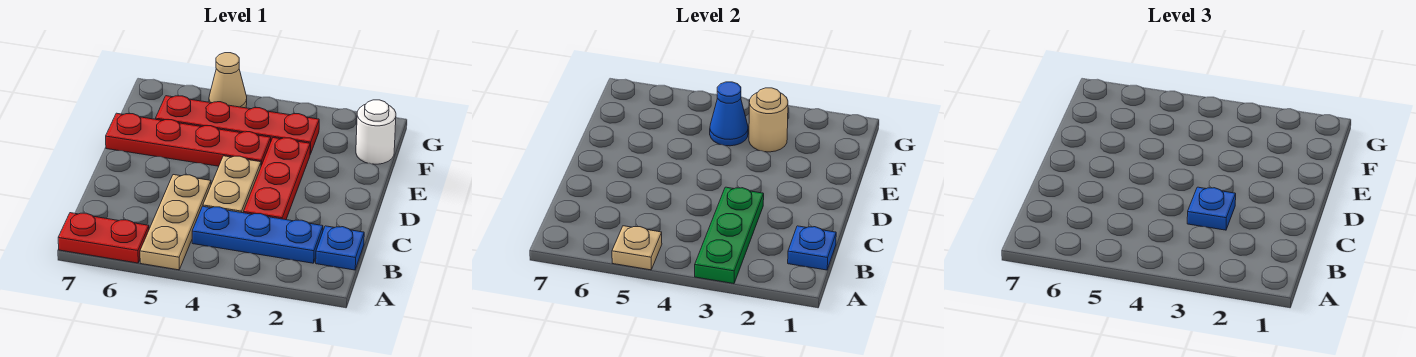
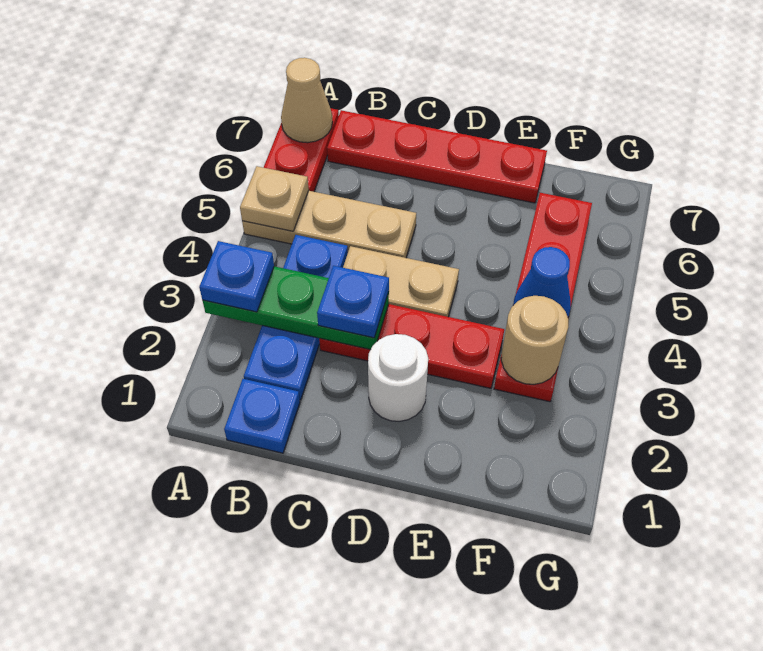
blue plate B1 level 2 -> blue plate A3 level 3
red plate E4:E7 level 1 -> red plate B7:E7 level 1
white round brick F1 level 1 -> white round brick D2 level 1
tan cone G5 level 1 -> tan cone A7 level 2

